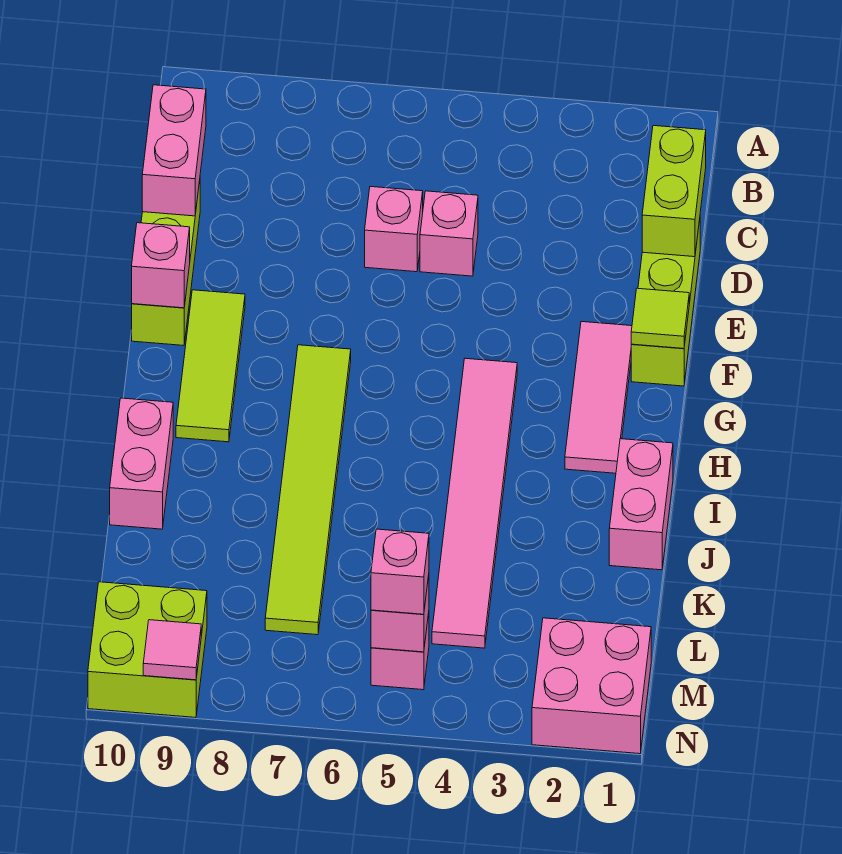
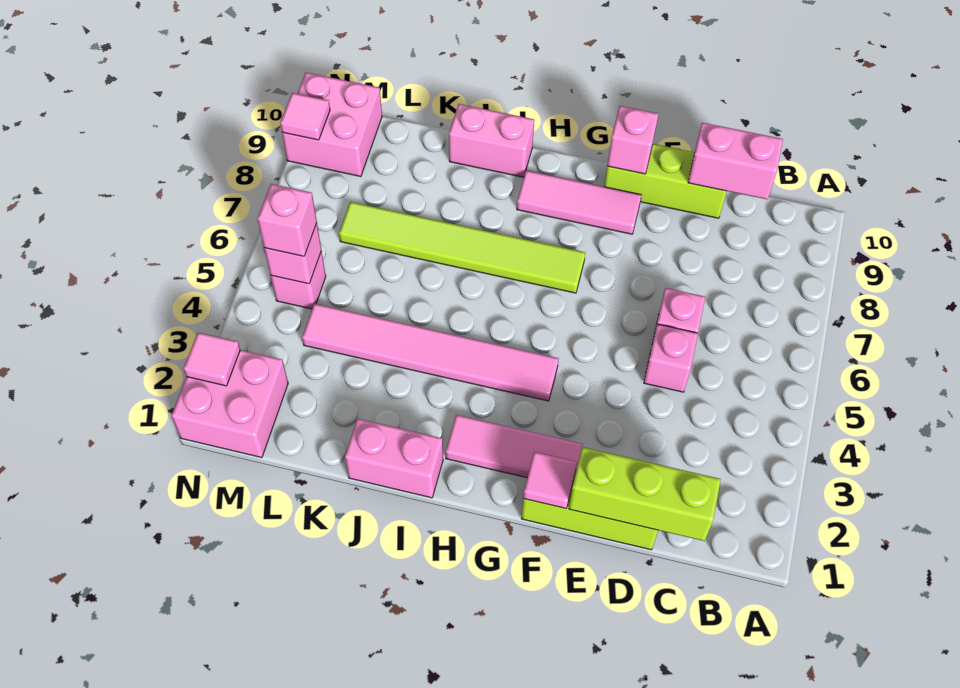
lime brick C1:D1 level 2 -> lime brick C1:E1 level 2
lime tile F1 level 2 -> pink tile F1 level 2
lime tile F9:H9 level 1 -> pink tile F9:H9 level 1
lime brick M9:N10 level 1 -> pink brick M9:N10 level 1
none -> pink tile N2 level 2

